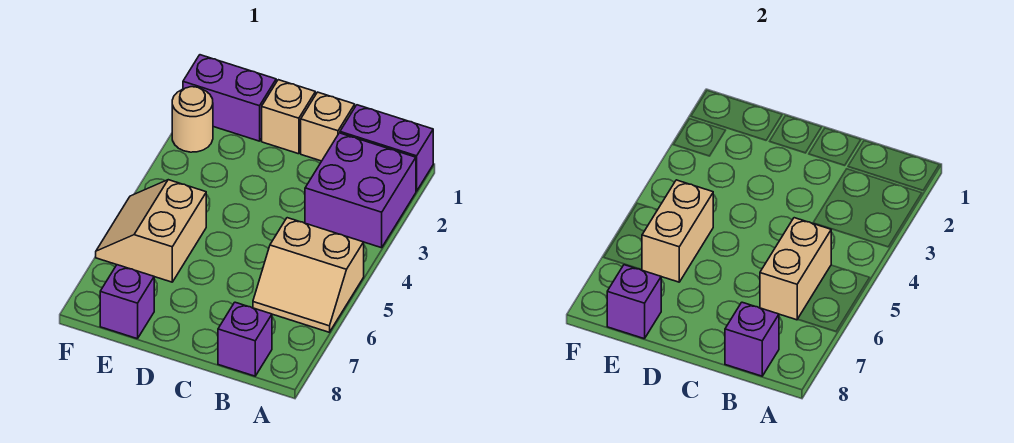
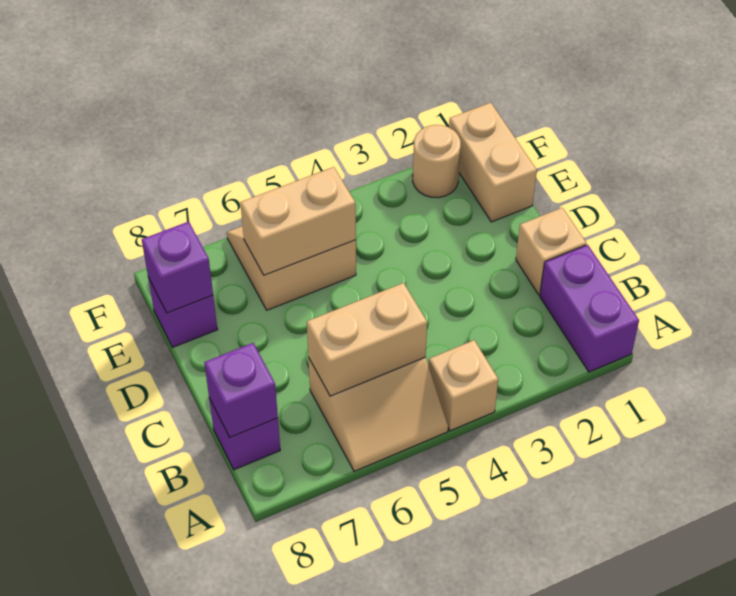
purple brick A2:B3 level 1 -> none
tan slope A5:B6 level 1 top 5 -> tan slope A5:B6 level 1 top B
tan brick D1 level 1 -> tan brick A4 level 1
purple brick E1:F1 level 1 -> tan brick E1:F1 level 1

